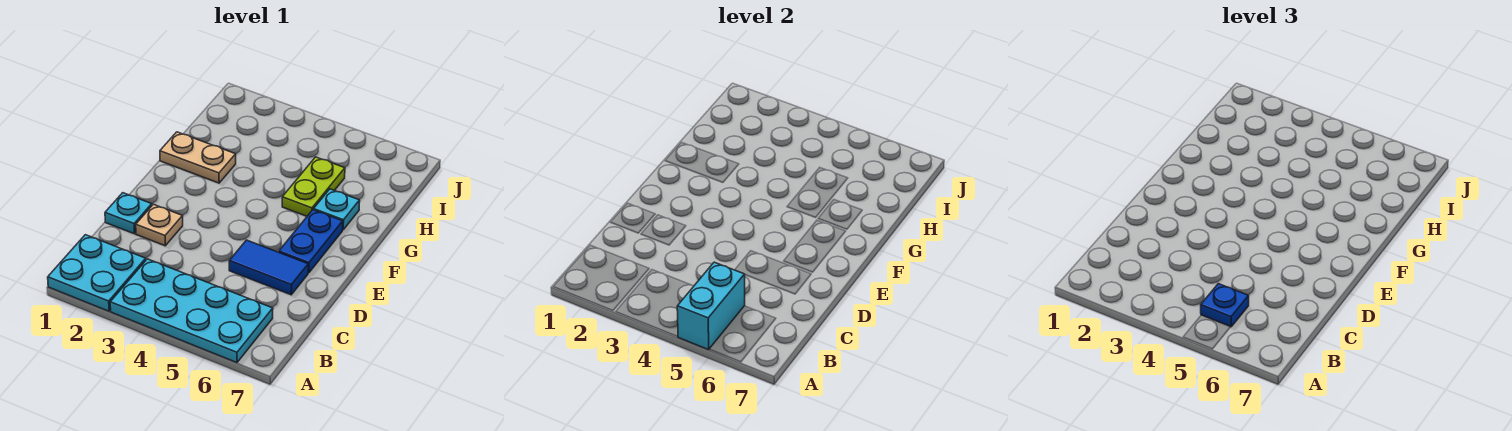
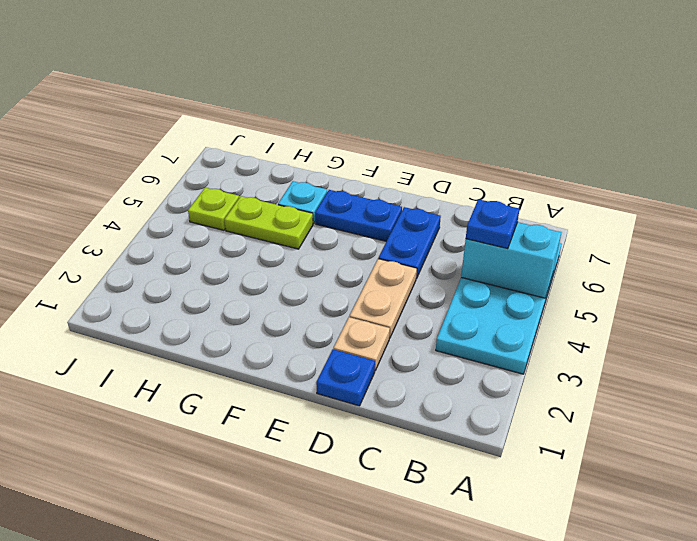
cyan plate A1:B2 level 1 -> none
cyan plate D1 level 1 -> blue plate D1 level 1
blue tile D5:D6 level 1 -> blue plate D5:D6 level 1
tan plate G1:G2 level 1 -> tan plate D3:D4 level 1
none -> lime plate I5 level 1

